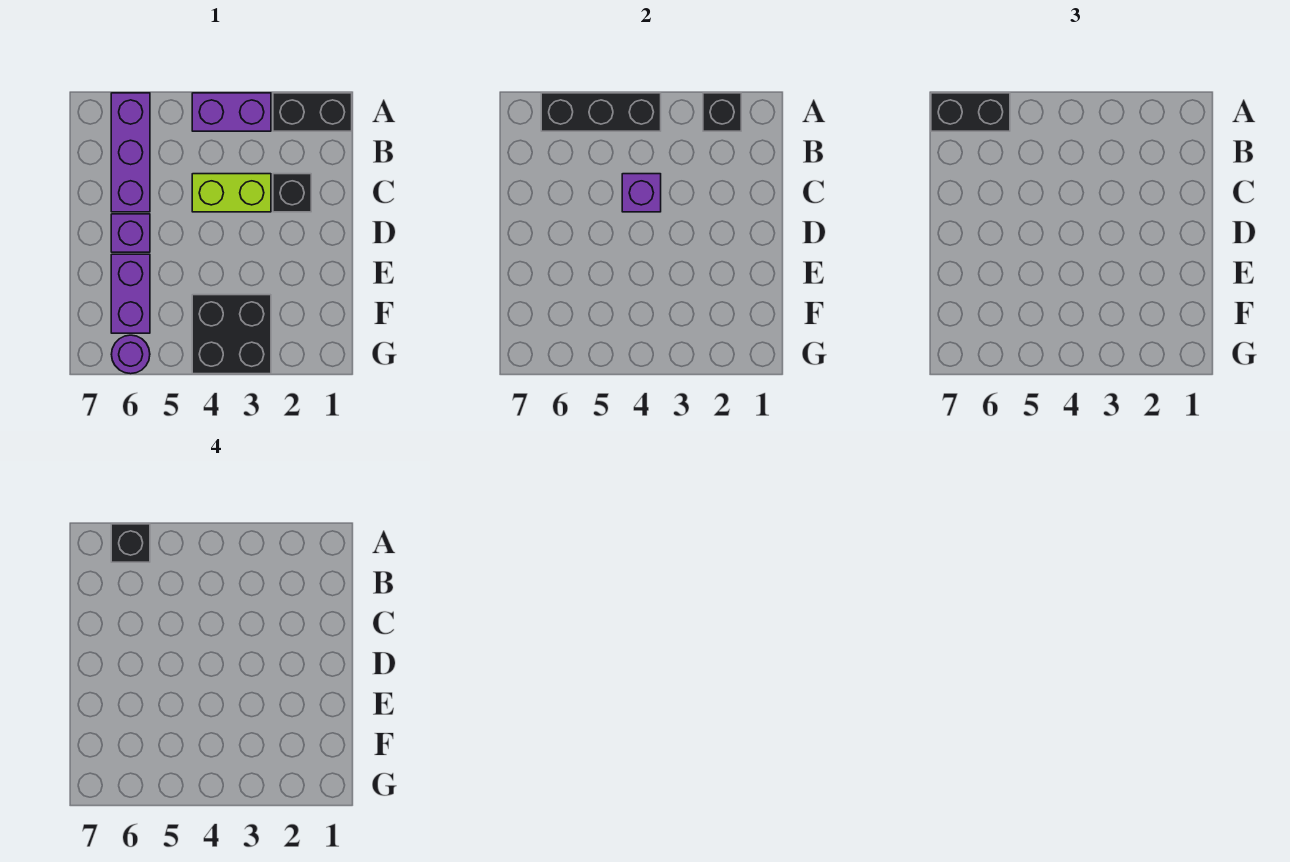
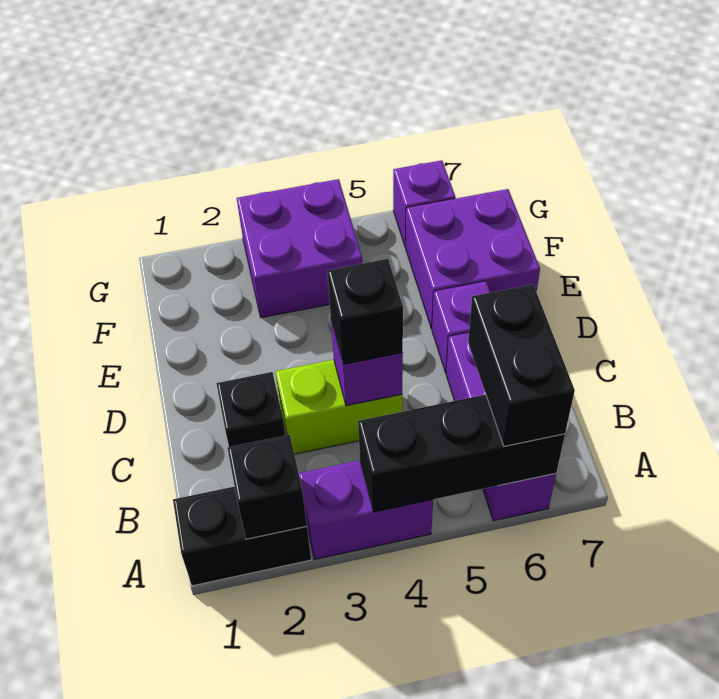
black brick A6:A7 level 3 -> black brick A6:B6 level 3
black brick A6 level 4 -> black brick C4 level 3
purple brick E6:F6 level 1 -> purple brick E6:F7 level 1
black brick F3:G4 level 1 -> purple brick F3:G4 level 1
purple round brick G6 level 1 -> purple brick G6 level 1

